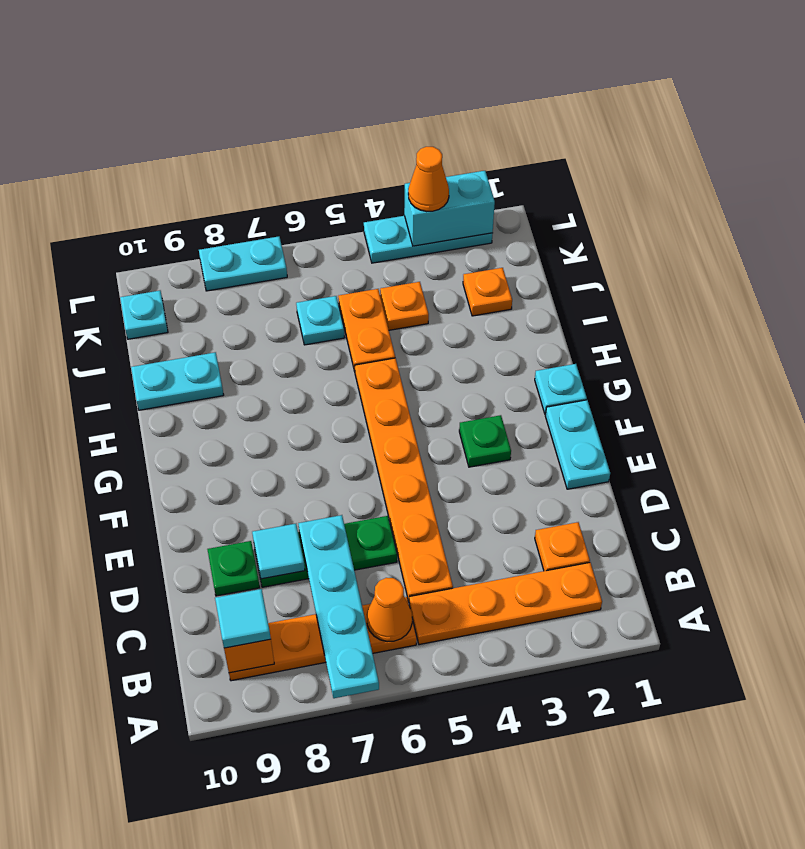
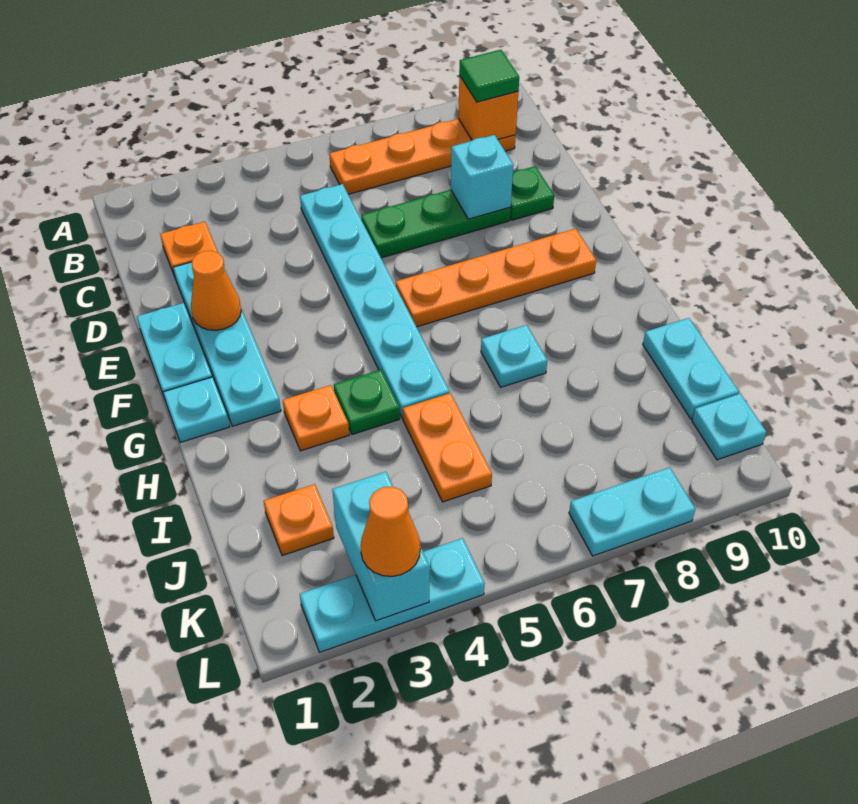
cyan plate A7:D7 level 2 -> cyan plate D2:G2 level 1
orange plate B2:B5 level 1 -> orange plate F6:F9 level 1
orange cone B6 level 2 -> orange cone E2 level 2
cyan tile B9 level 3 -> green tile B9 level 3
orange plate C5:H5 level 1 -> cyan plate C5:H5 level 1
cyan tile D8 level 2 -> cyan brick D8 level 2
green plate F3 level 1 -> green plate H4 level 1
cyan plate I9:I10 level 1 -> cyan plate I10:J10 level 1
orange plate J4 level 1 -> orange plate H3 level 1
cyan plate J6 level 1 -> cyan plate H7 level 1
cyan brick L2:L3 level 2 -> cyan brick K3:L3 level 2

